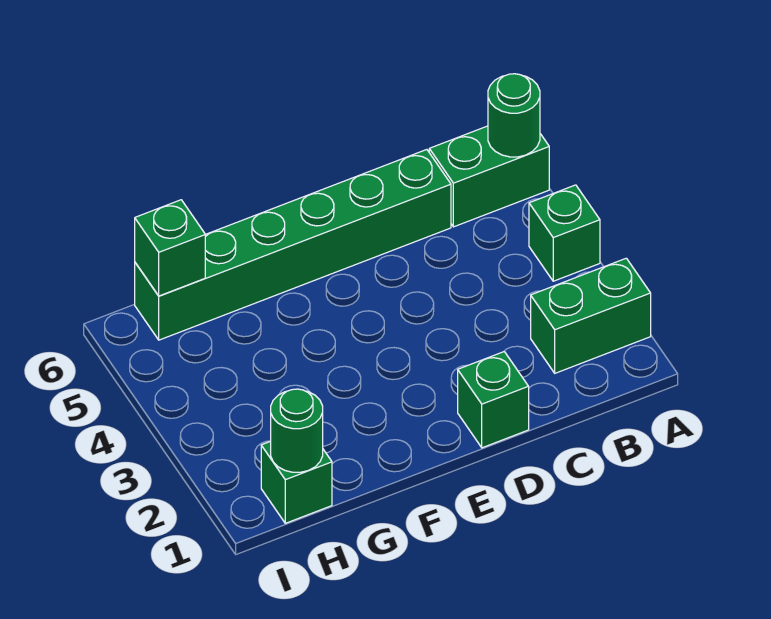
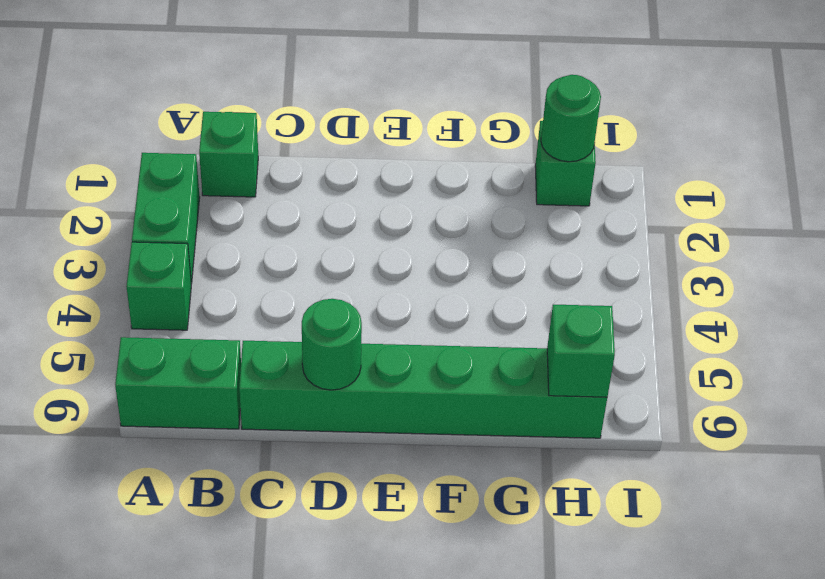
green brick A2:B2 level 1 -> green brick A2:A3 level 1
green round brick A6 level 2 -> green round brick D6 level 2
green brick D1 level 1 -> green brick B1 level 1

